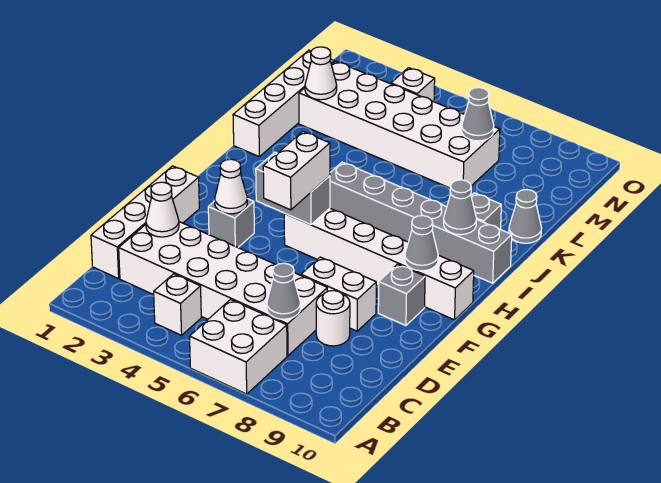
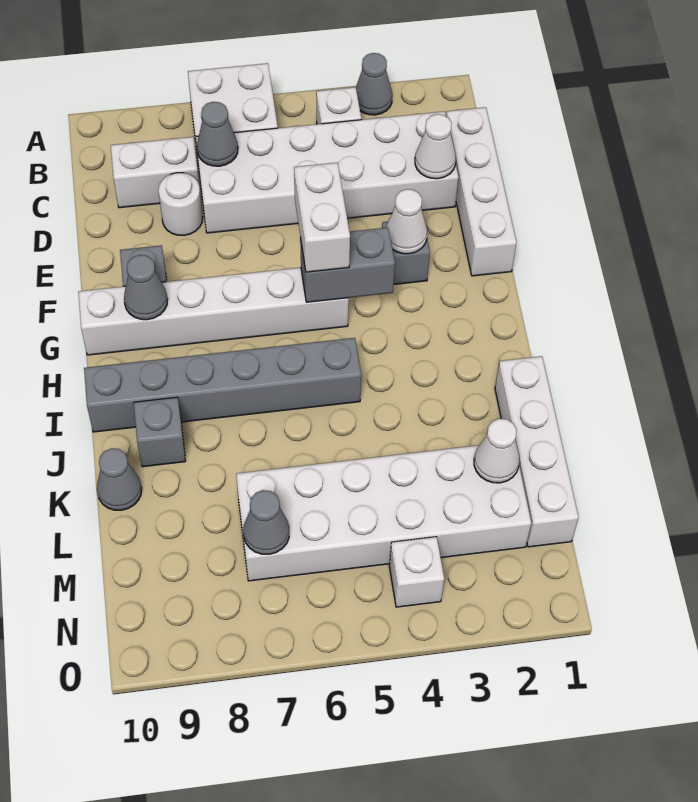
white brick E7:E8 level 1 -> white brick C8:C9 level 1
grey cone I9 level 2 -> grey cone A3 level 1

